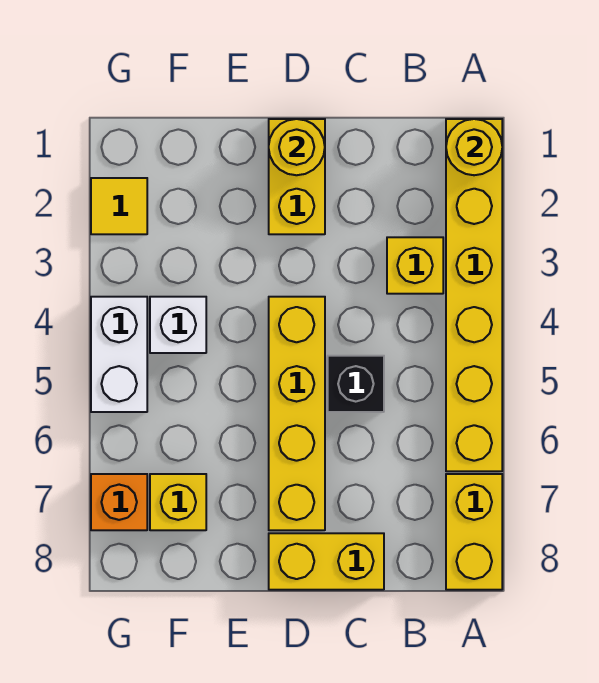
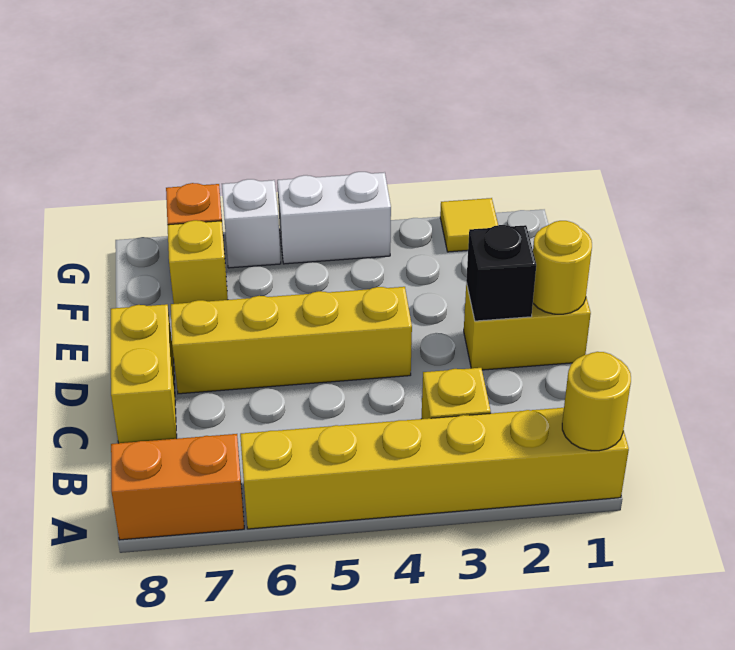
yellow brick A7:A8 level 1 -> orange brick A7:A8 level 1
black brick C5 level 1 -> black brick D2 level 2
white brick F4 level 1 -> white brick G6 level 1

